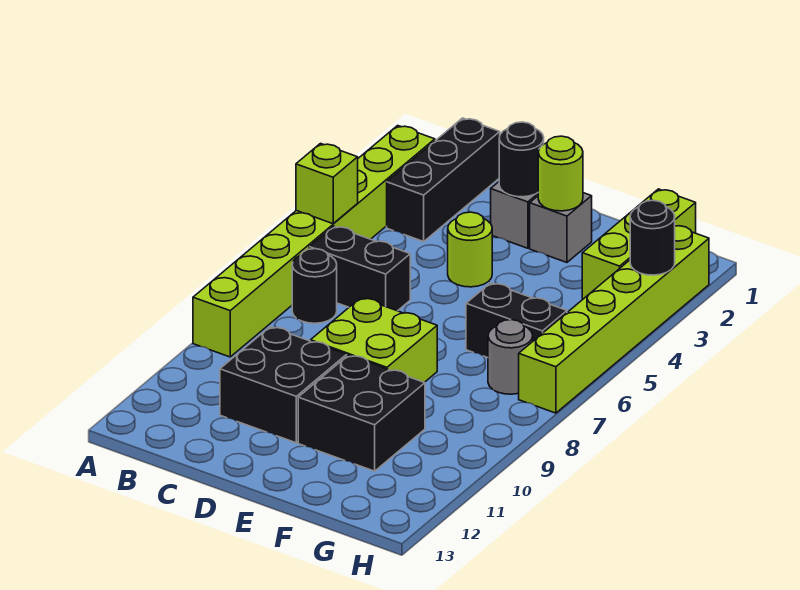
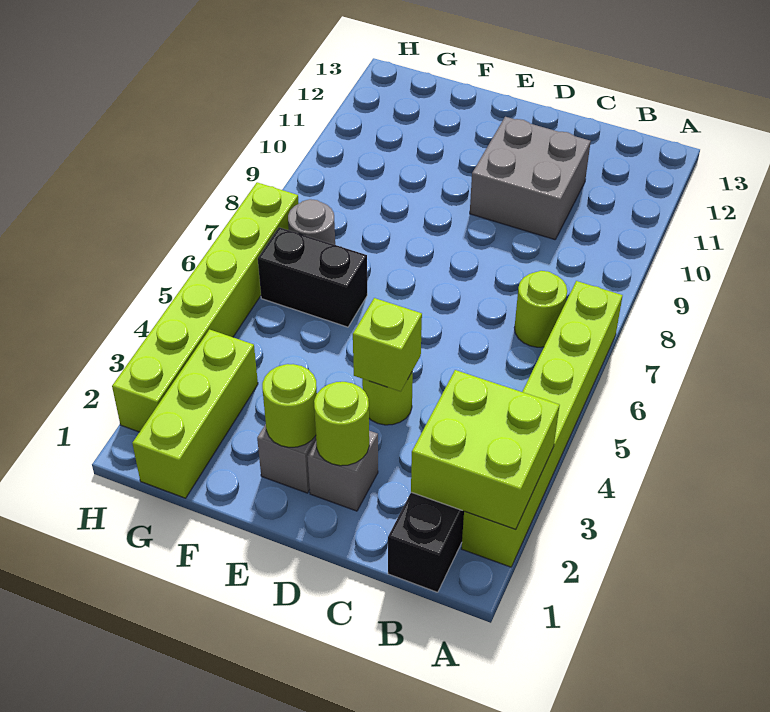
lime brick A2:A9 level 1 -> lime brick A2:A7 level 1
lime brick A5 level 2 -> lime brick D4 level 2
black brick B6:C6 level 1 -> none
black round brick B7 level 1 -> lime round brick B7 level 1
black brick C10:D11 level 1 -> grey brick C10:D11 level 1
black round brick D2 level 2 -> lime round brick D2 level 2
lime brick D8:E9 level 1 -> lime brick A2:B3 level 2
black brick E10:F11 level 1 -> none
black round brick H3 level 2 -> none

